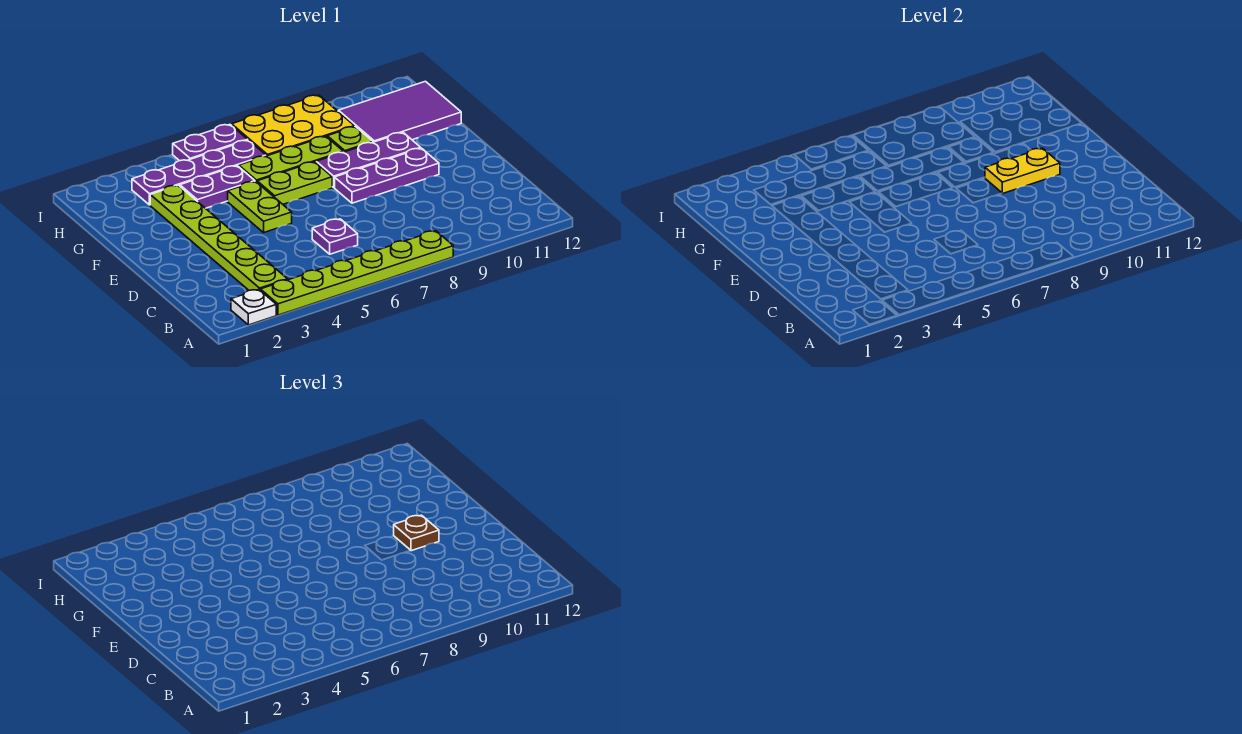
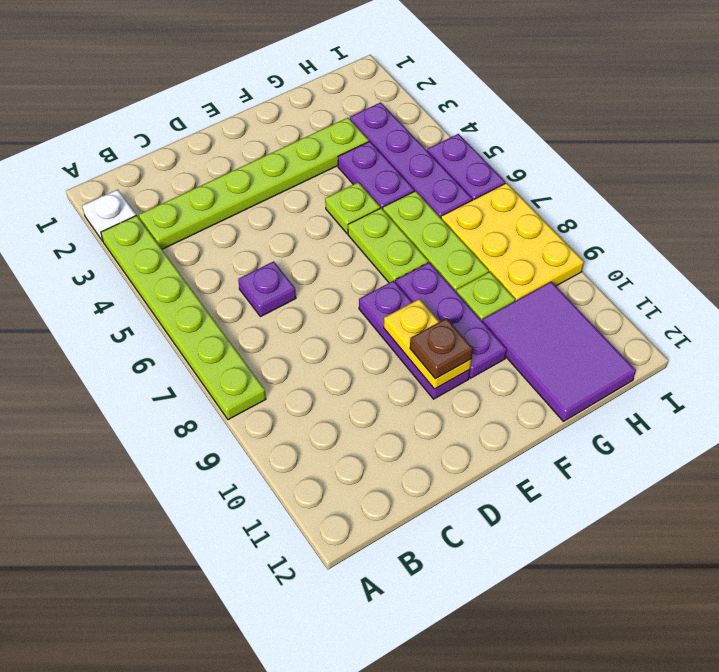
lime plate E5:F5 level 1 -> lime plate F5 level 1

